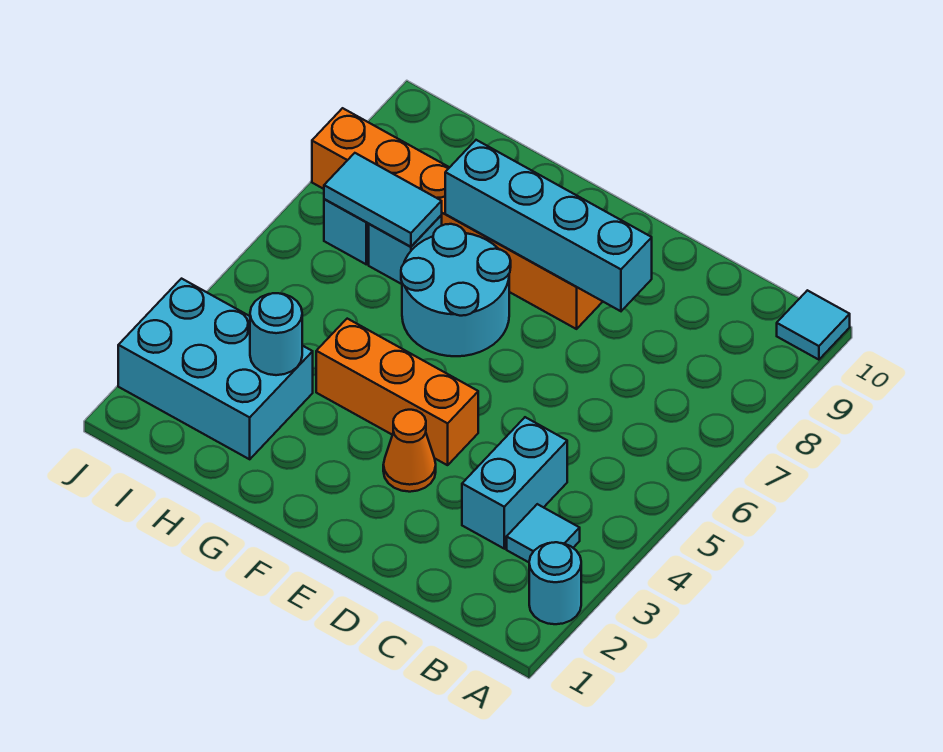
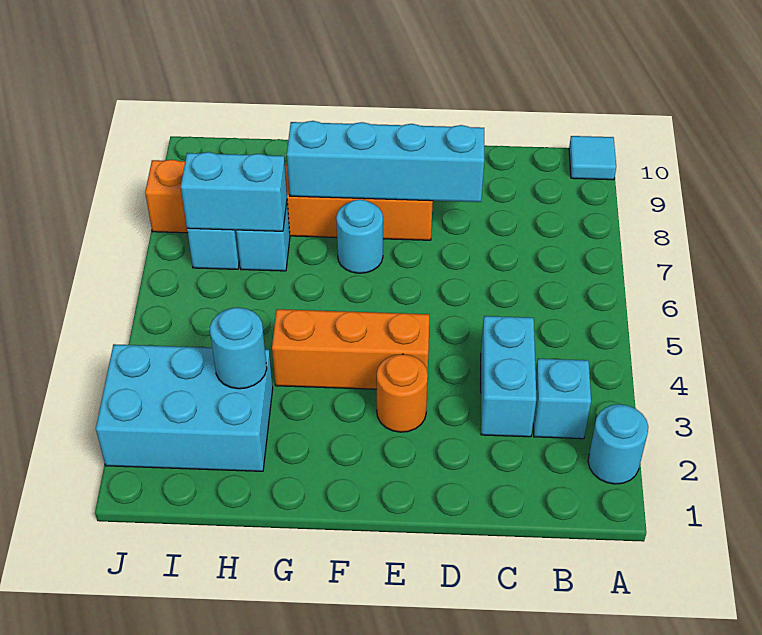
cyan tile B3 level 1 -> cyan brick B3 level 1
orange cone E3 level 1 -> orange round brick E3 level 1
cyan round brick F6:G7 level 1 -> cyan round brick F7 level 1
cyan tile H7:I7 level 2 -> cyan brick H7:I7 level 2

